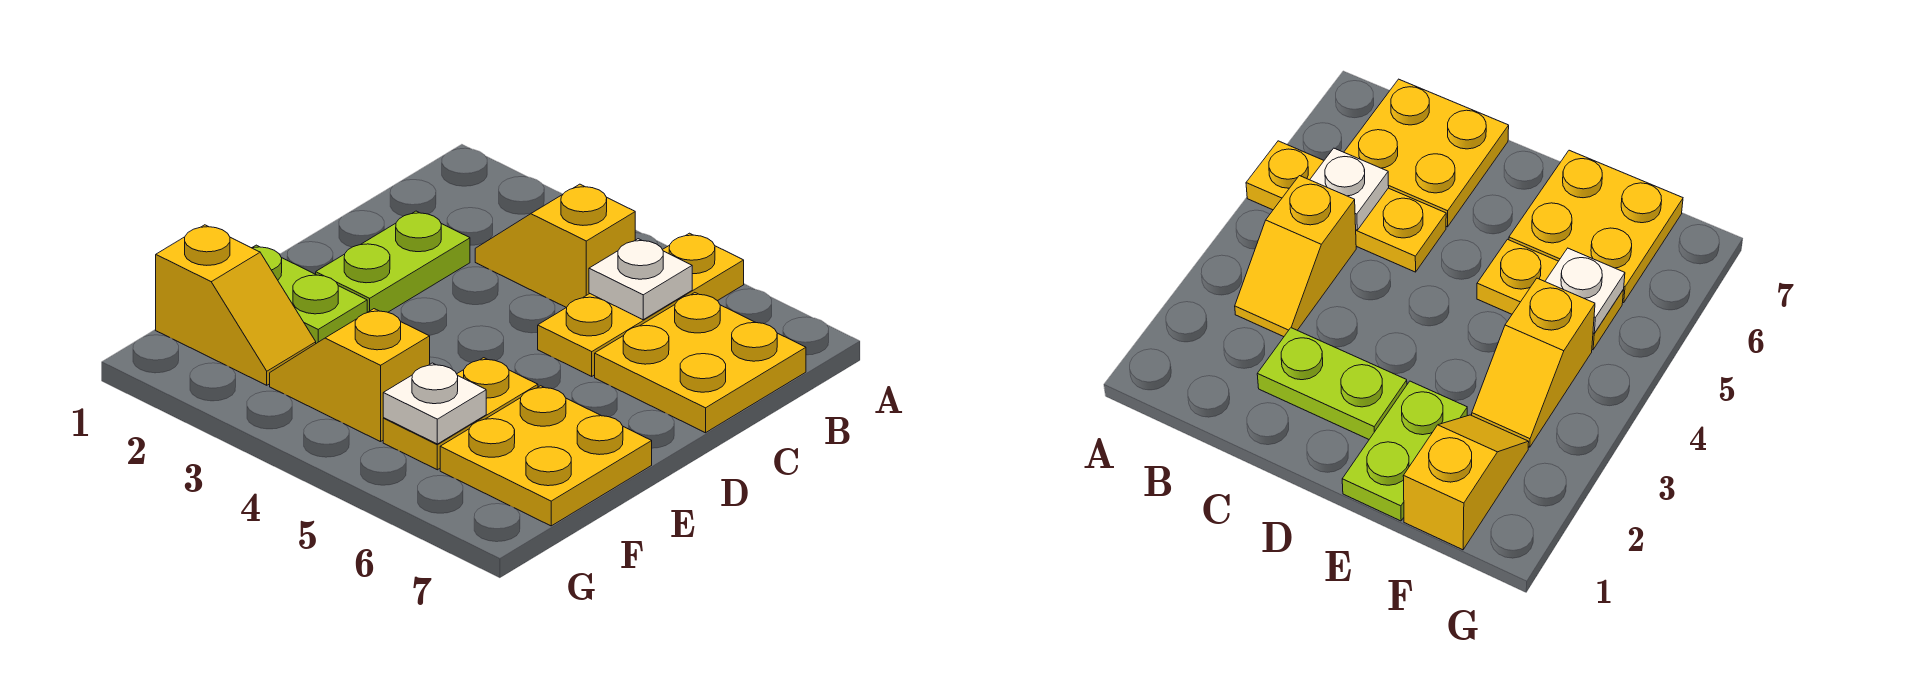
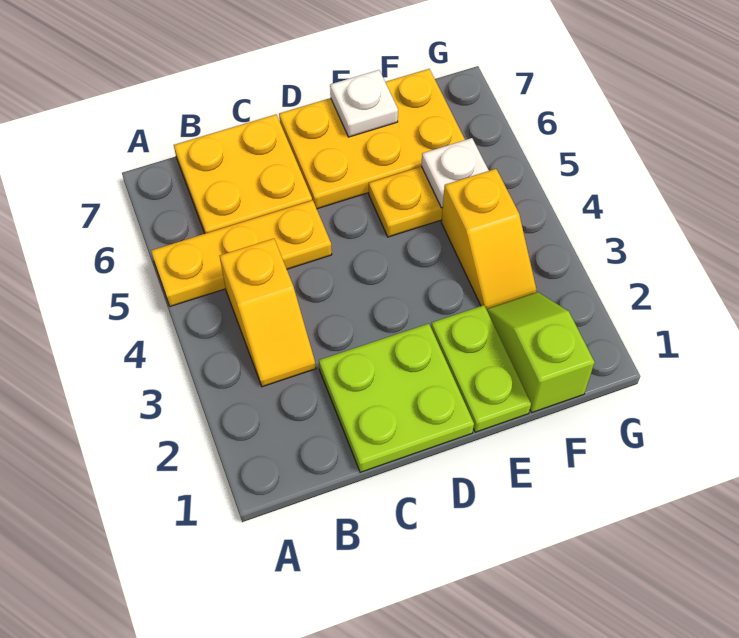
white plate B5 level 2 -> white plate E7 level 2
lime plate C2:D2 level 1 -> lime plate C1:D2 level 1
yellow plate E6:F7 level 1 -> yellow plate D6:F7 level 1
yellow slope F1:F2 level 1 top 1 -> lime slope F1:F2 level 1 top 1

